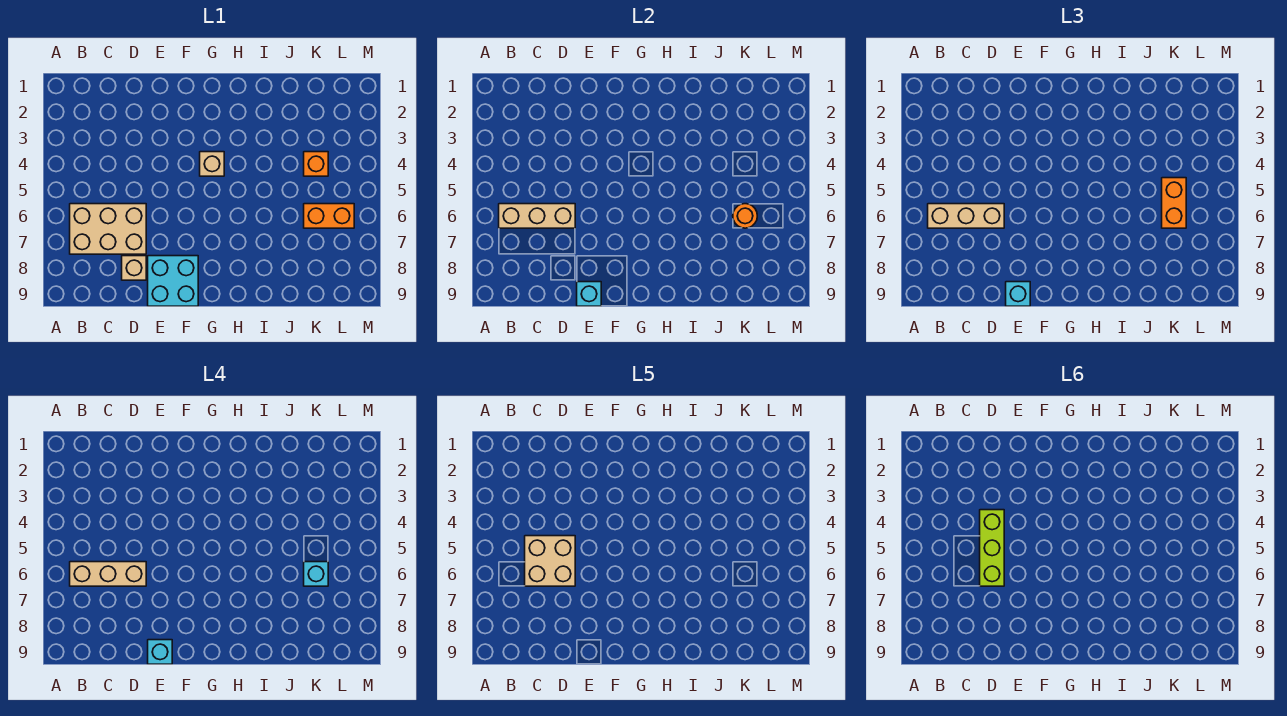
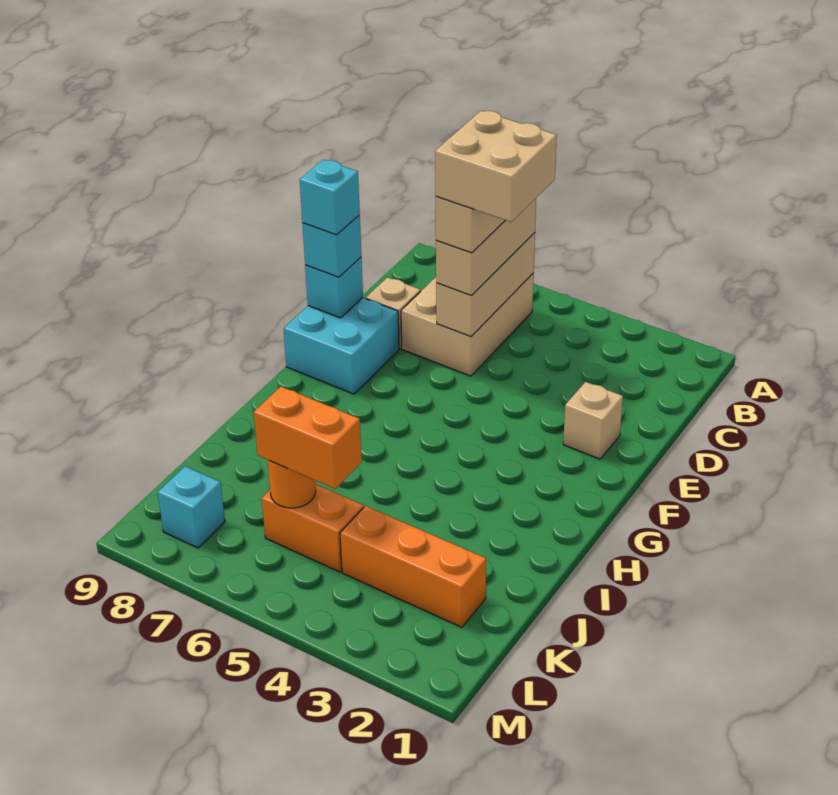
lime brick D4:D6 level 6 -> none
tan brick G4 level 1 -> tan brick E2 level 1
orange brick K4 level 1 -> orange brick K2:K4 level 1
orange brick K6:L6 level 1 -> orange brick K5:K6 level 1
cyan brick K6 level 4 -> cyan brick L8 level 1

